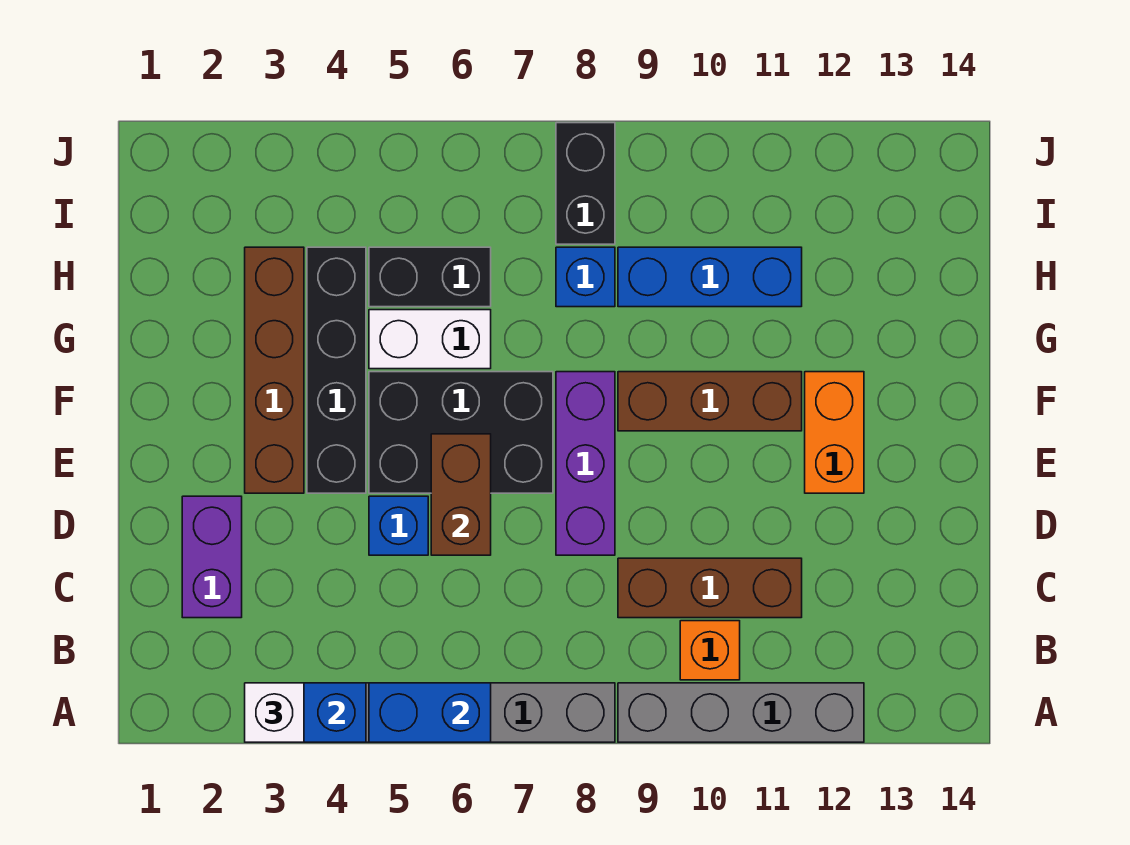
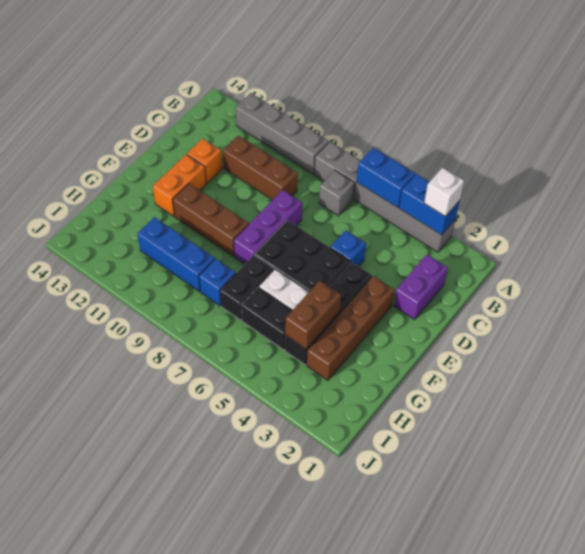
none -> grey brick B7 level 1
orange brick B10 level 1 -> orange brick D12 level 1
brown brick D6:E6 level 2 -> brown brick G4:H4 level 2
black brick I8:J8 level 1 -> black brick G7:H7 level 1

